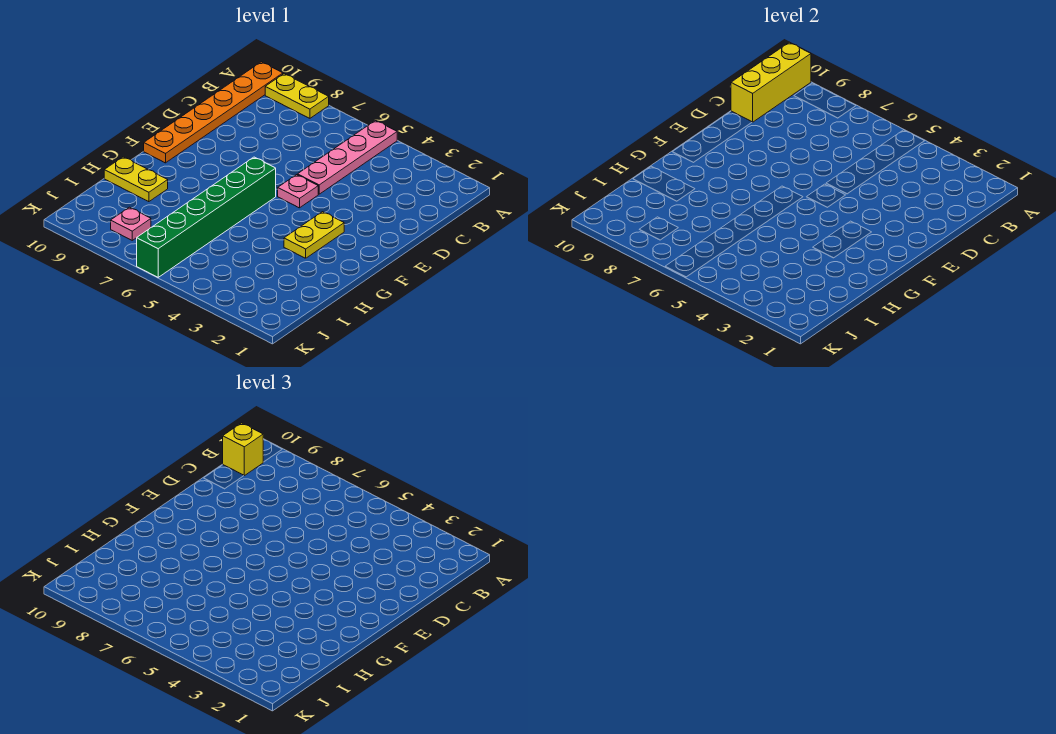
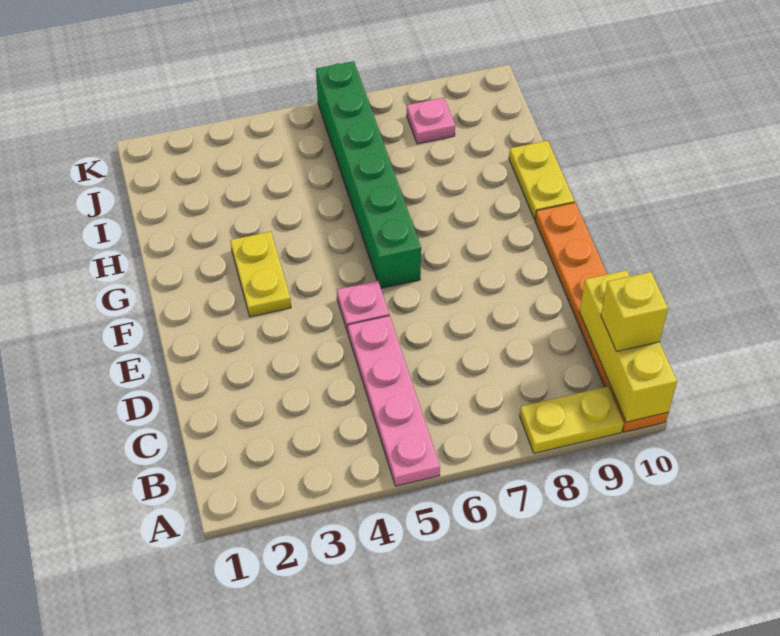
yellow plate H9:H10 level 1 -> yellow plate G10:H10 level 1

